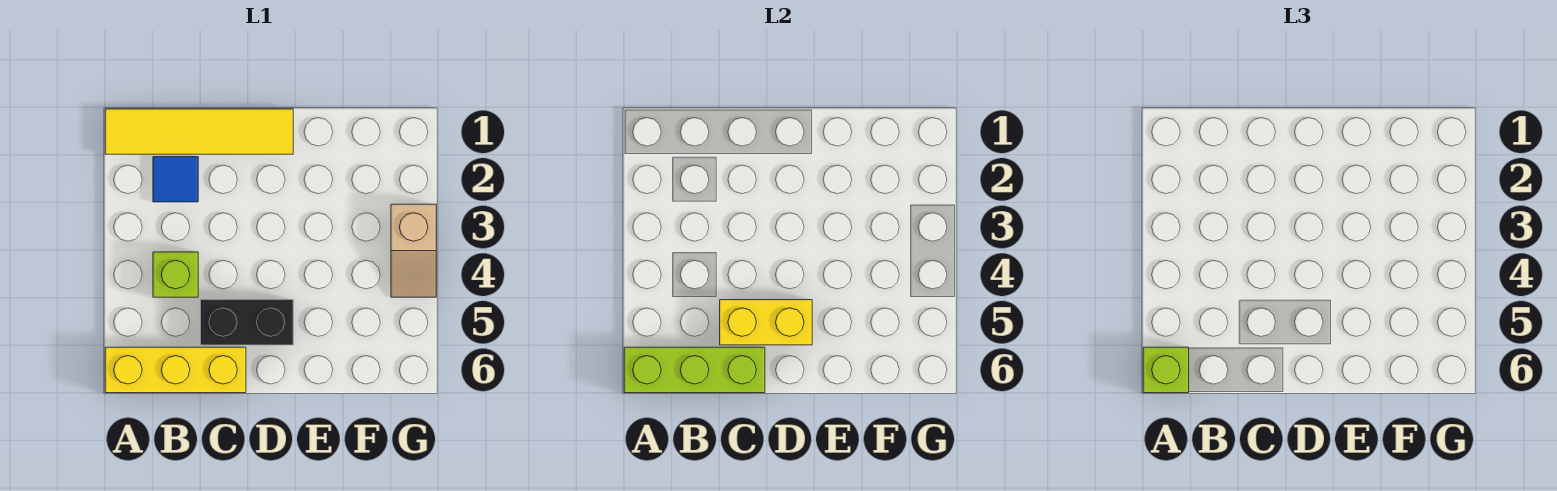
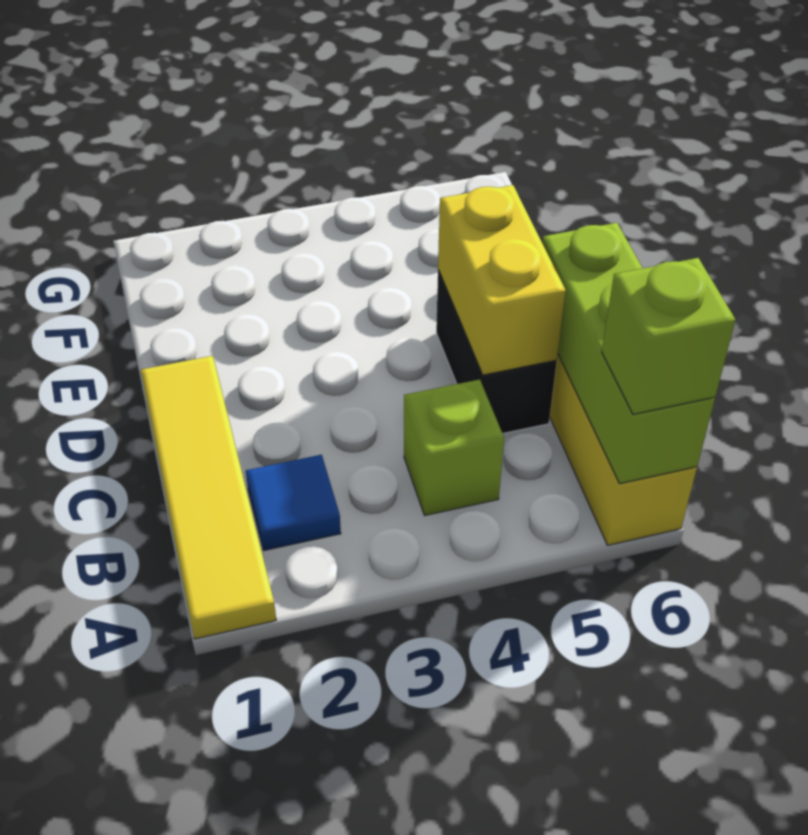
tan slope G3:G4 level 1 top 3 -> none

